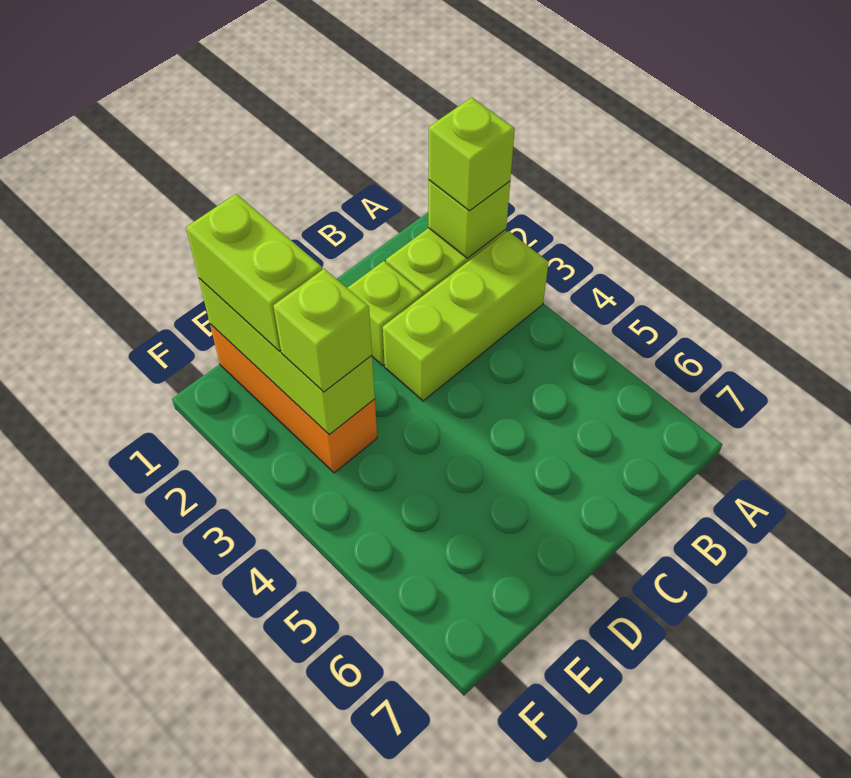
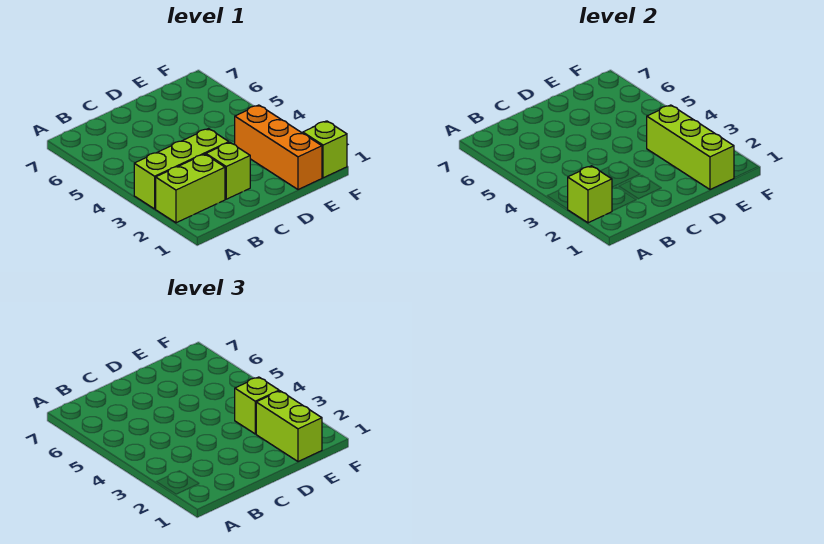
lime brick A2 level 3 -> lime brick F1 level 1

